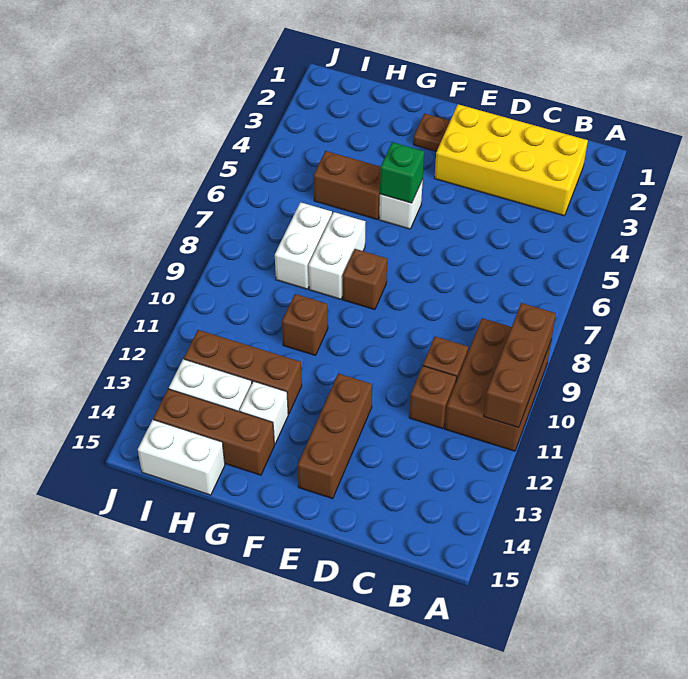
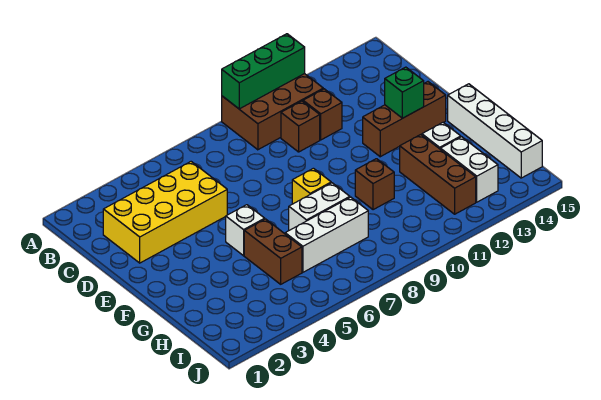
brown brick A9:A11 level 2 -> green brick A9:A11 level 2
yellow brick B2:E3 level 1 -> yellow brick C2:D5 level 1
brown plate F2 level 1 -> none
green brick F5 level 2 -> green brick E13 level 2
brown brick F8 level 1 -> yellow brick F8 level 1
brown brick G14:I14 level 1 -> none
white brick H7:H8 level 1 -> white brick H6:H8 level 1
white brick H15:I15 level 1 -> white brick F15:I15 level 1

